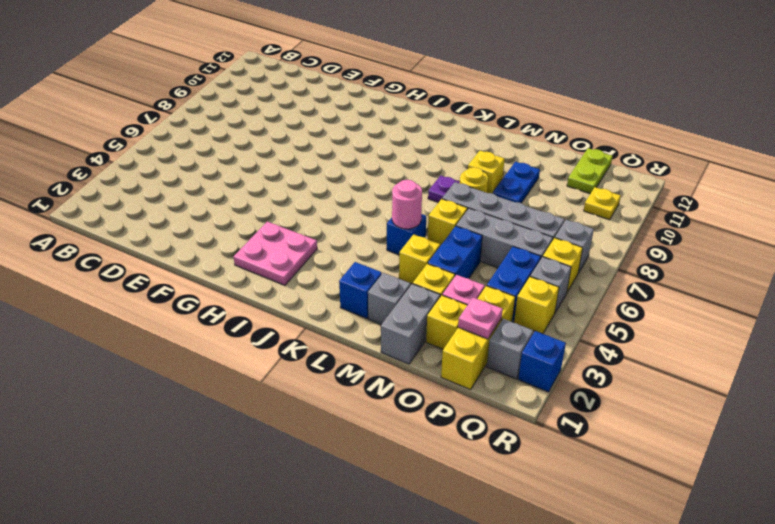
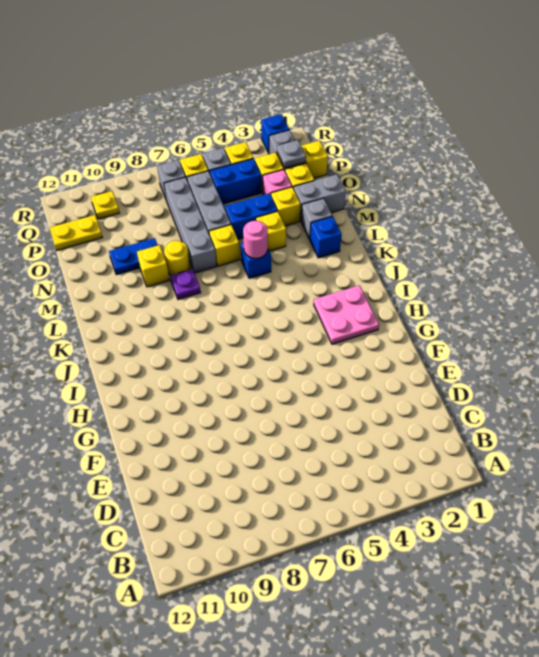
pink plate P2 level 2 -> grey plate P2 level 2
lime plate P11:P12 level 1 -> yellow plate P11:P12 level 1

